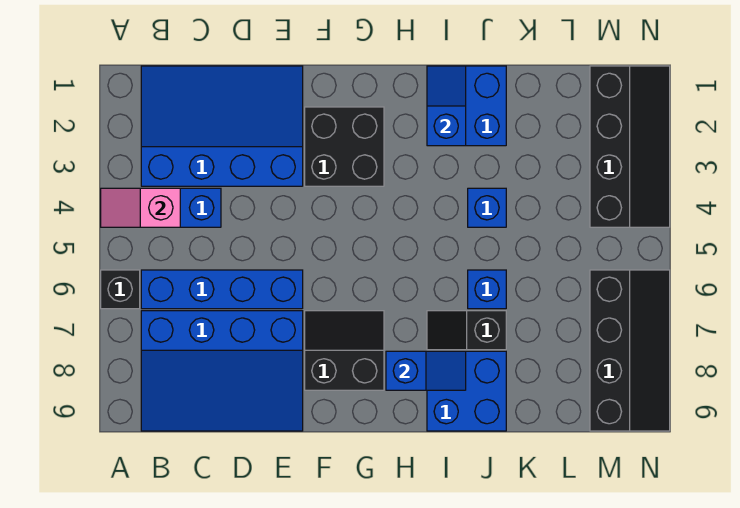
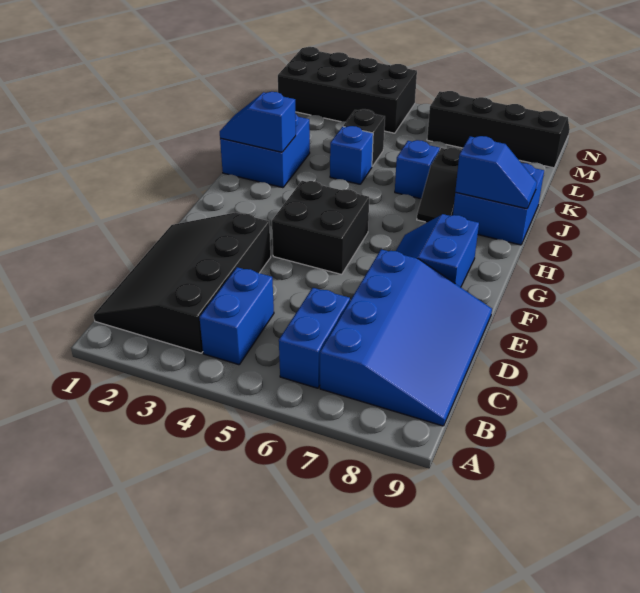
pink slope A4:B4 level 2 top B -> none
black brick A6 level 1 -> black brick K4 level 1
blue slope B1:E3 level 1 top 3 -> black slope B1:E3 level 1 top 3
blue brick B6:E6 level 1 -> blue brick B6:C6 level 1
black brick F2:G3 level 1 -> black brick F4:G5 level 1
black slope F7:G8 level 1 top 8 -> blue slope F7:G8 level 1 top 8
blue slope H8:I8 level 2 top H -> blue slope I8:I9 level 2 top 8
black slope M1:N4 level 1 top M -> black brick M1:N4 level 1

